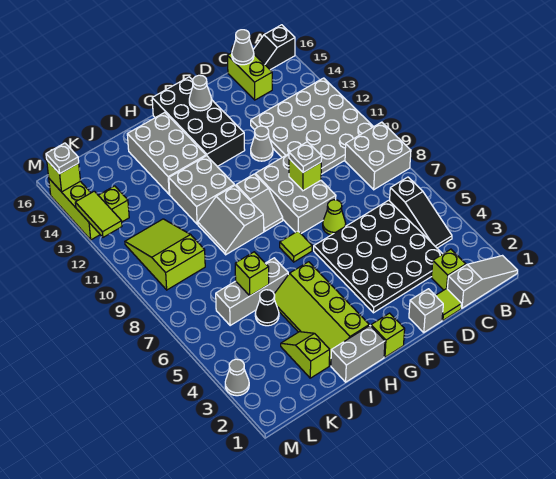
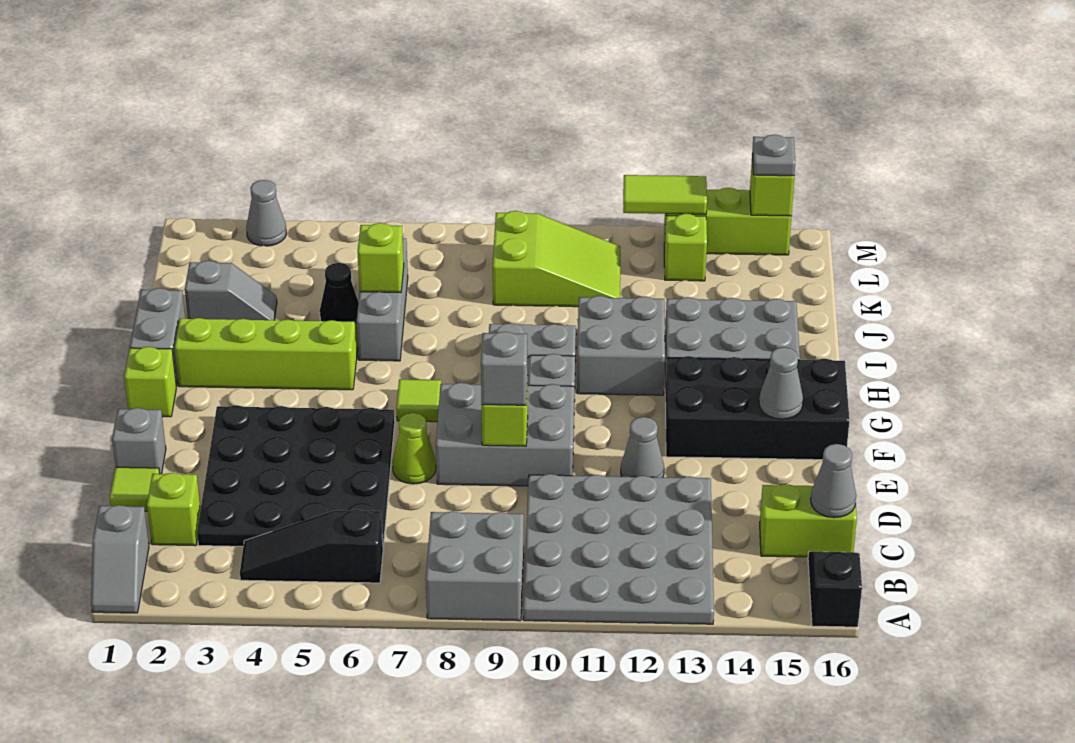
grey slope A1:C1 level 1 top C -> grey slope A1:B1 level 1 top B
grey plate E9 level 3 -> grey brick E9 level 3
lime slope J2:J3 level 1 top 2 -> grey slope J2:J3 level 1 top 2

